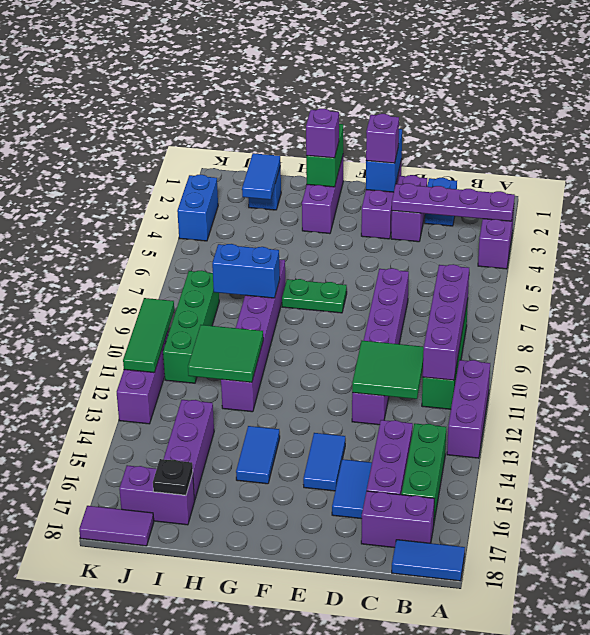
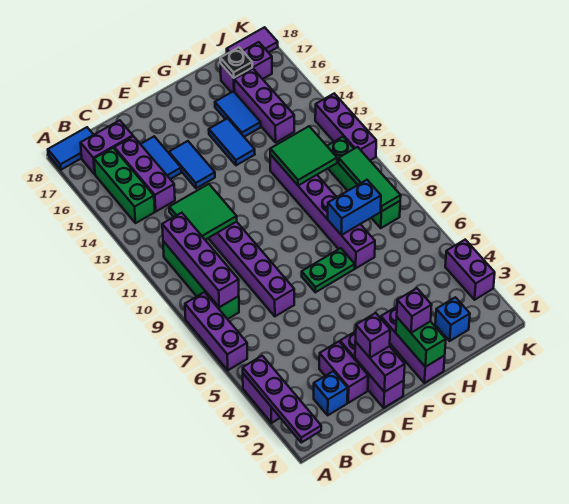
purple plate A3:D3 level 2 -> purple plate A1:A4 level 2
purple brick A11:A13 level 1 -> purple brick A6:A8 level 1
blue brick E1:E2 level 2 -> purple brick E1:E2 level 2
blue tile I2:I3 level 2 -> blue tile H15:H16 level 1
blue brick K3:K4 level 1 -> purple brick K3:K4 level 1
green tile K10:K12 level 2 -> green tile J8:J10 level 2

